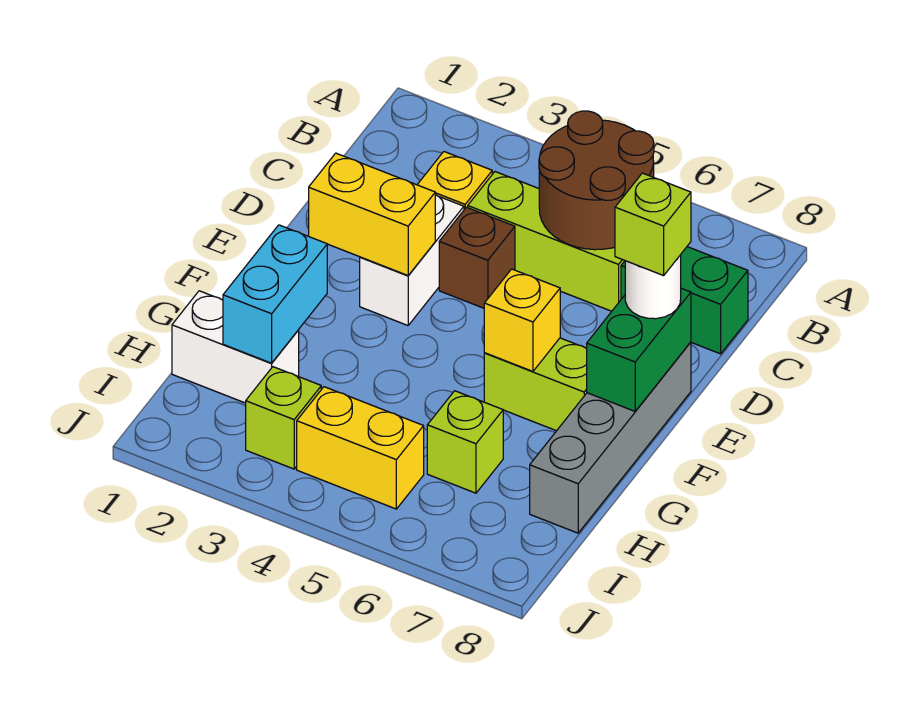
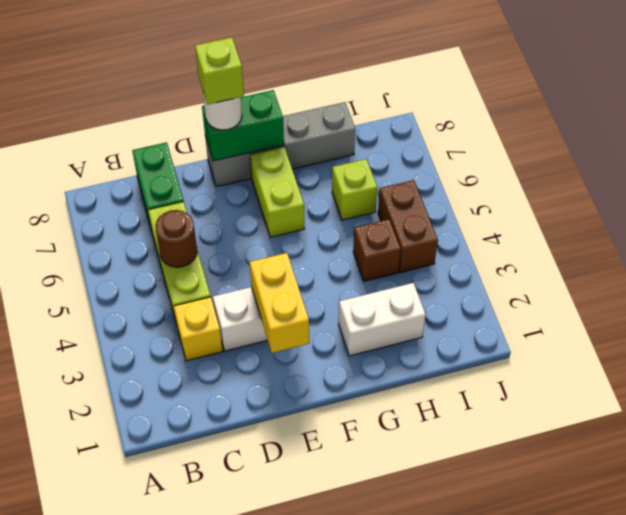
brown round brick B5:C6 level 2 -> brown round brick C5 level 2
brown brick D4 level 1 -> brown brick H4 level 1
yellow brick F6 level 2 -> none
cyan brick G2:H2 level 2 -> none
white brick H1:H2 level 1 -> white brick G2:H2 level 1
lime brick I3 level 1 -> none
yellow brick I4:I5 level 1 -> brown brick I4:I5 level 1

